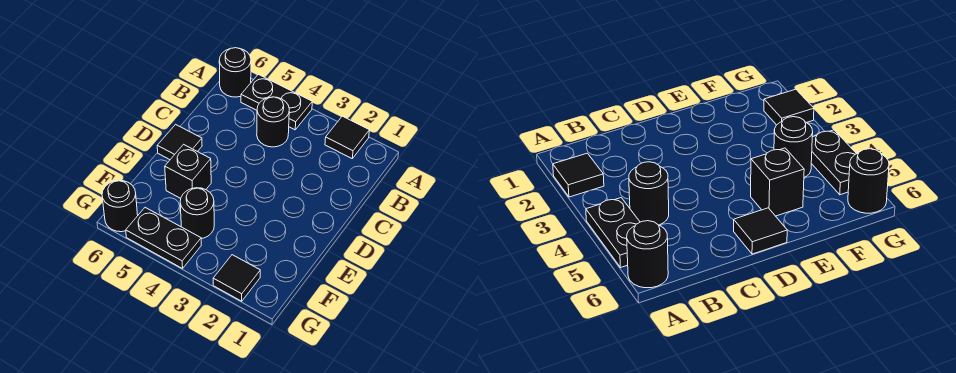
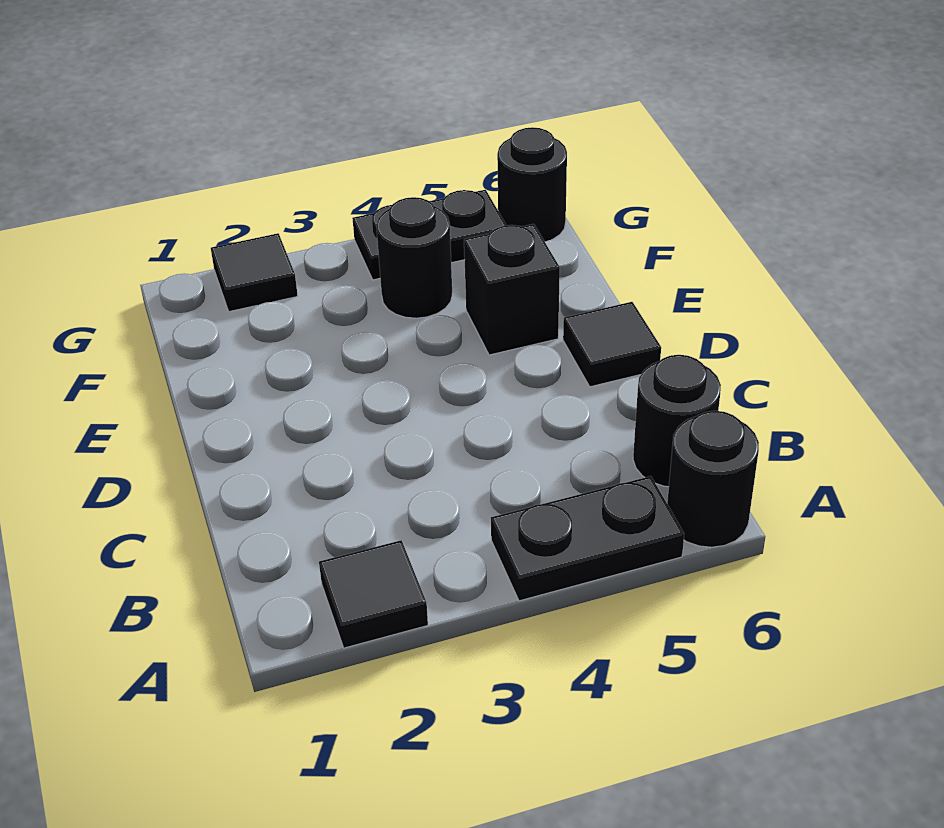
black round brick B4 level 1 -> black round brick B6 level 1

